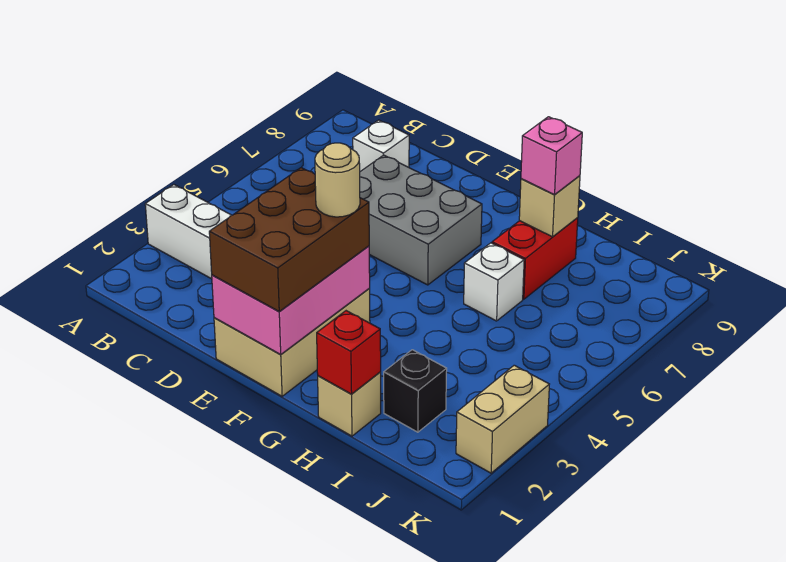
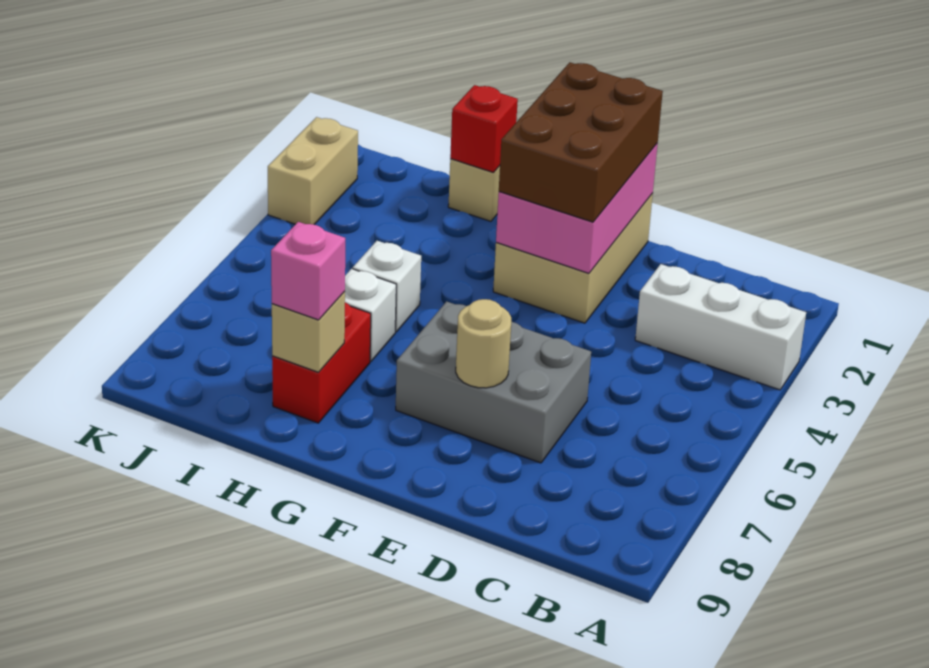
white brick C8 level 1 -> white brick H5 level 1
tan round brick F3 level 4 -> tan round brick E7 level 2
black brick I2 level 1 -> none

